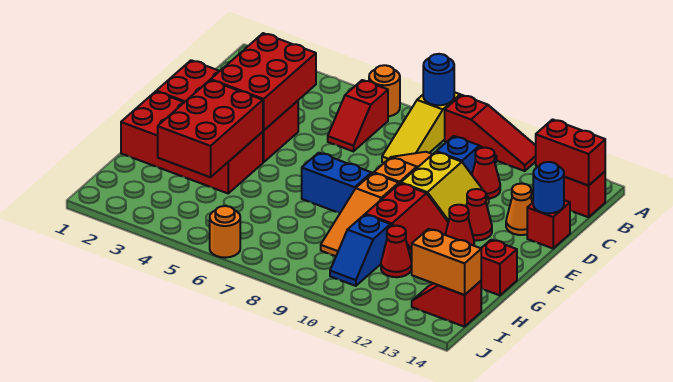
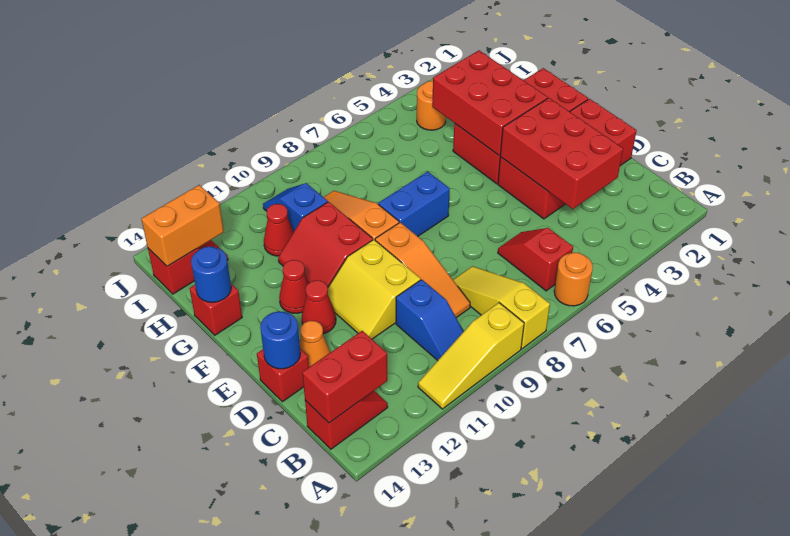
blue round brick A8 level 2 -> blue round brick G14 level 2
red slope A9:A11 level 1 top 9 -> yellow slope A9:A11 level 1 top 9
red cone C11 level 1 -> none
orange round brick J6 level 1 -> orange round brick I4 level 1

